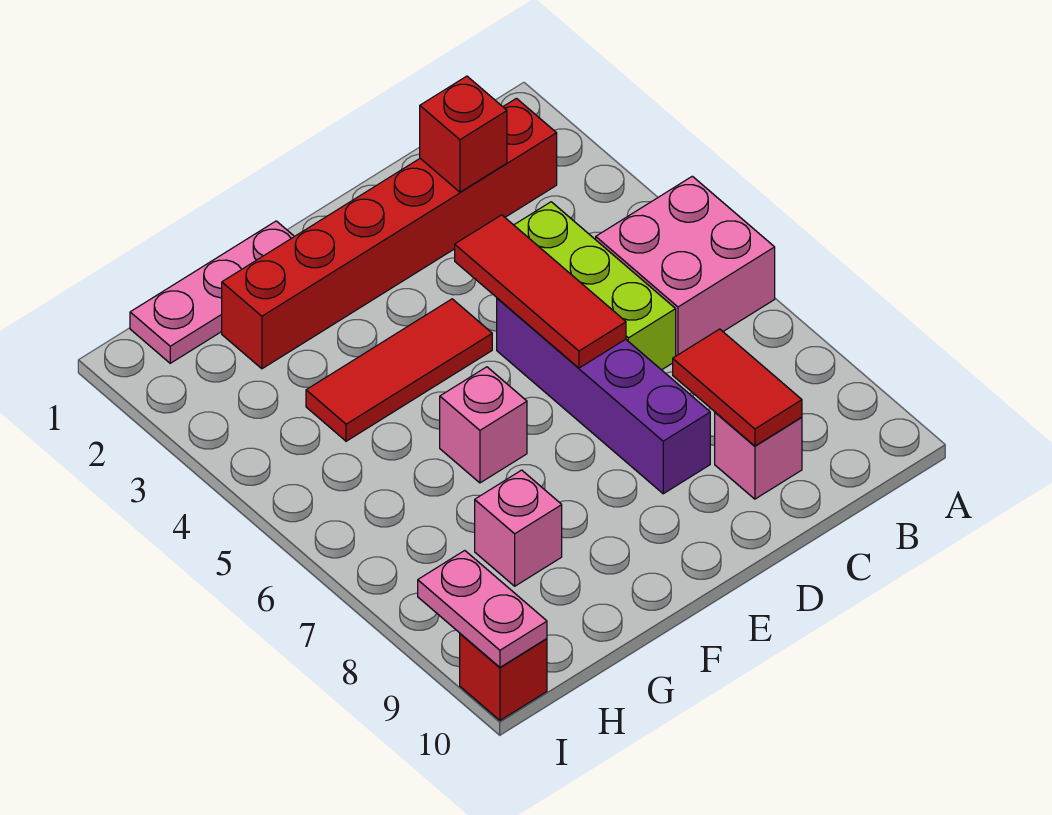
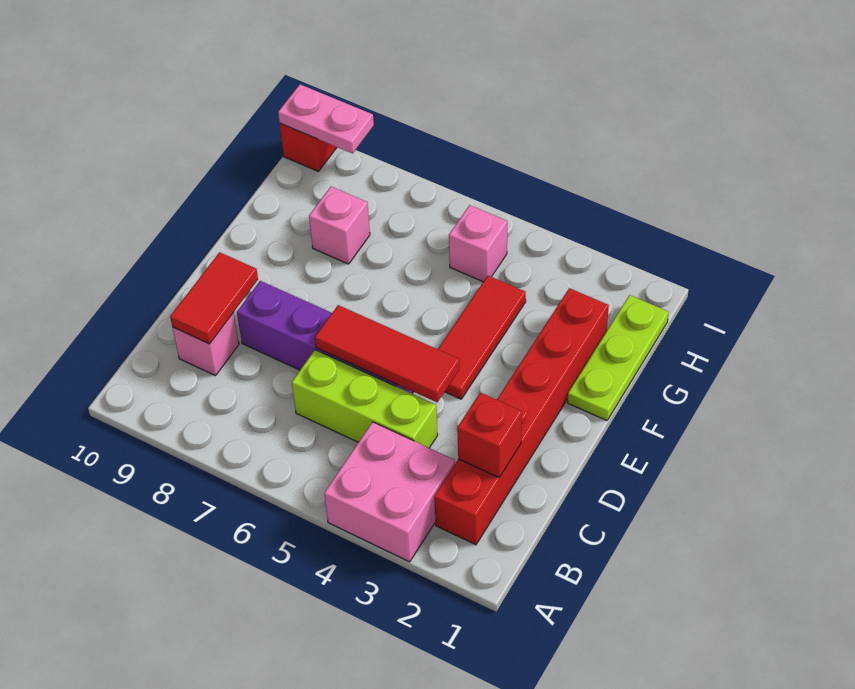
pink brick A5:B6 level 1 -> pink brick A3:B4 level 1
red tile C8:C9 level 2 -> red tile C9:D9 level 2
pink plate F1:H1 level 1 -> lime plate F1:H1 level 1
pink brick F6 level 1 -> pink brick H5 level 1

